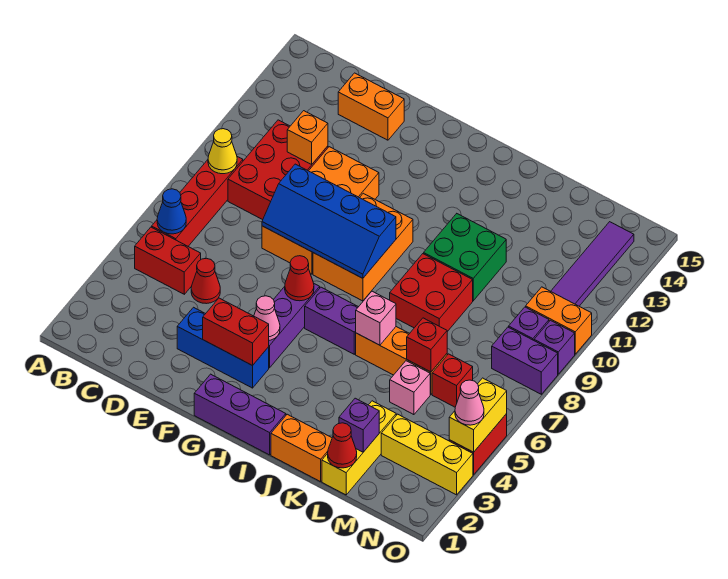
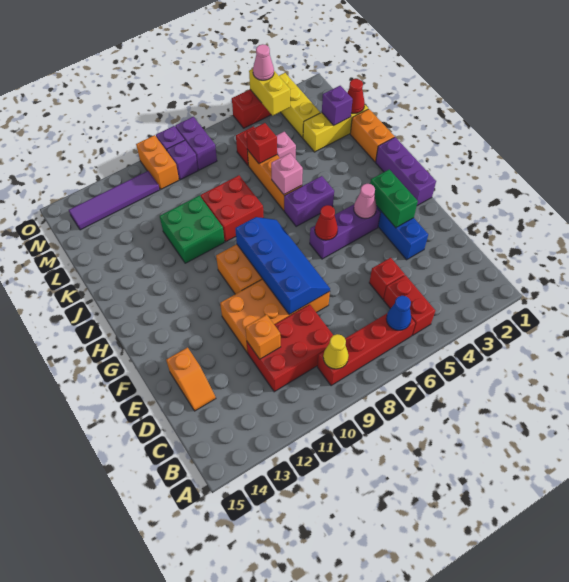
red cone D5 level 1 -> red brick D5 level 1
orange brick D14:E14 level 1 -> orange slope D14:E14 level 1 top E
red brick F3:G3 level 2 -> green brick F3:G3 level 2
purple brick H6:I6 level 1 -> purple brick I5:I6 level 1
yellow brick O4:O5 level 2 -> yellow brick N4:O4 level 2

